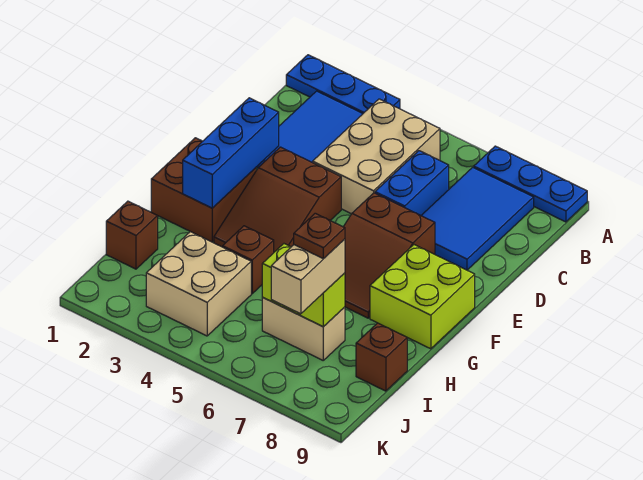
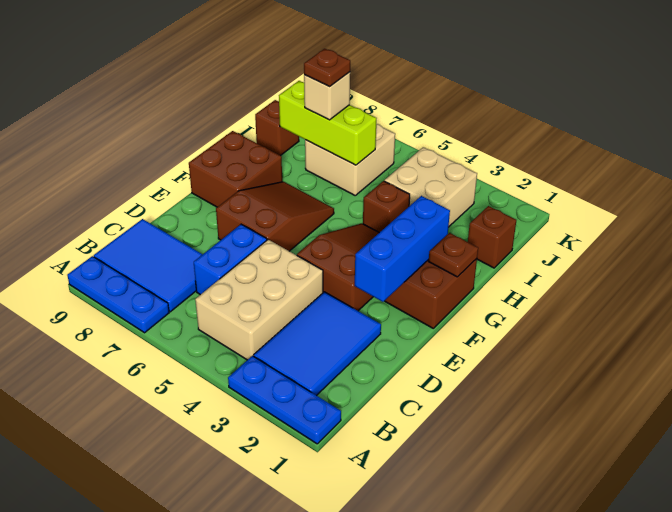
blue tile B7:D8 level 1 -> blue tile B7:C9 level 1
lime brick F8:G9 level 1 -> brown brick F8:G9 level 1
none -> brown plate G1 level 2
tan brick I6:I7 level 1 -> tan brick I6:J7 level 1
lime brick I6:I7 level 2 -> lime brick I6:I8 level 2
tan brick I7:J7 level 3 -> tan brick I7 level 3

